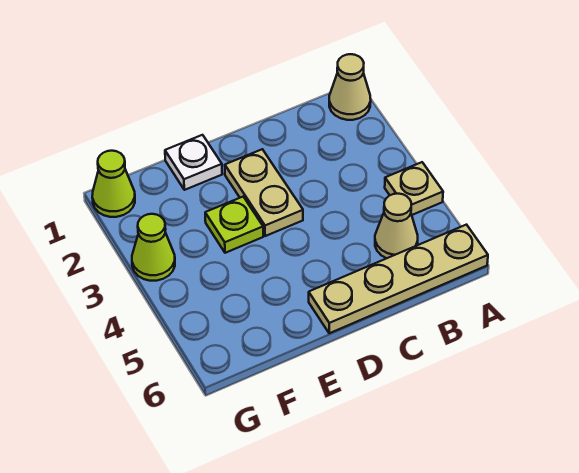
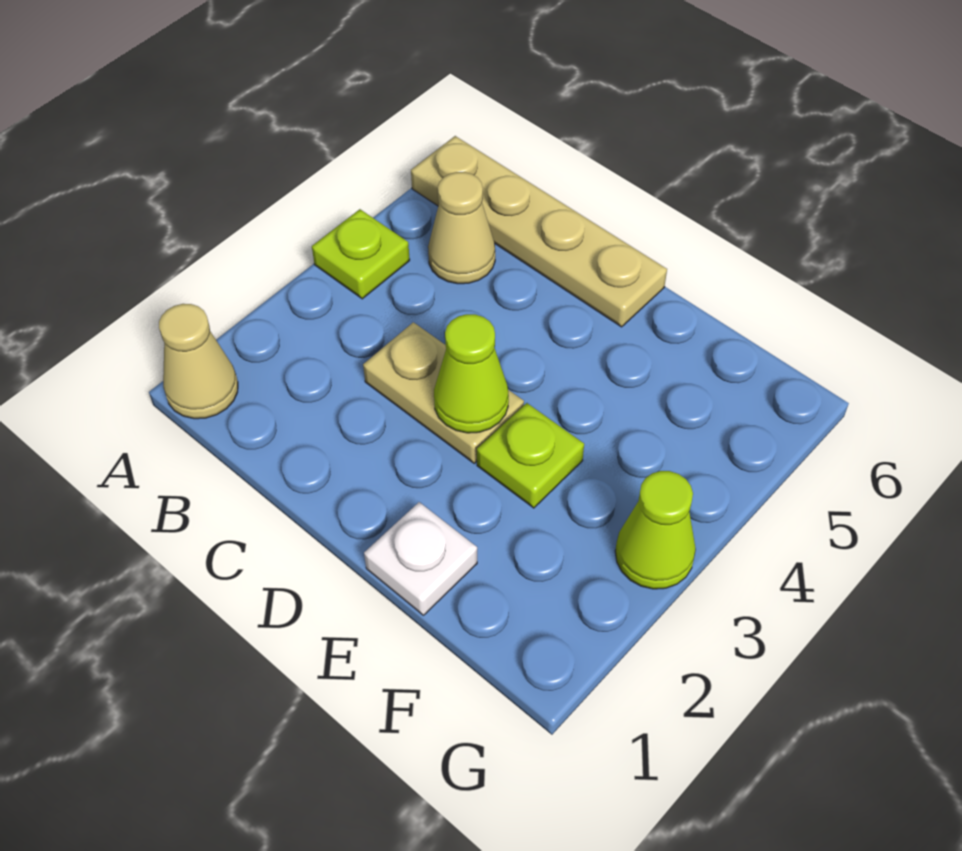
tan plate A4 level 1 -> lime plate A4 level 1
tan plate D2:D3 level 1 -> tan plate C3:D3 level 1
lime cone G1 level 1 -> lime cone D3 level 2

